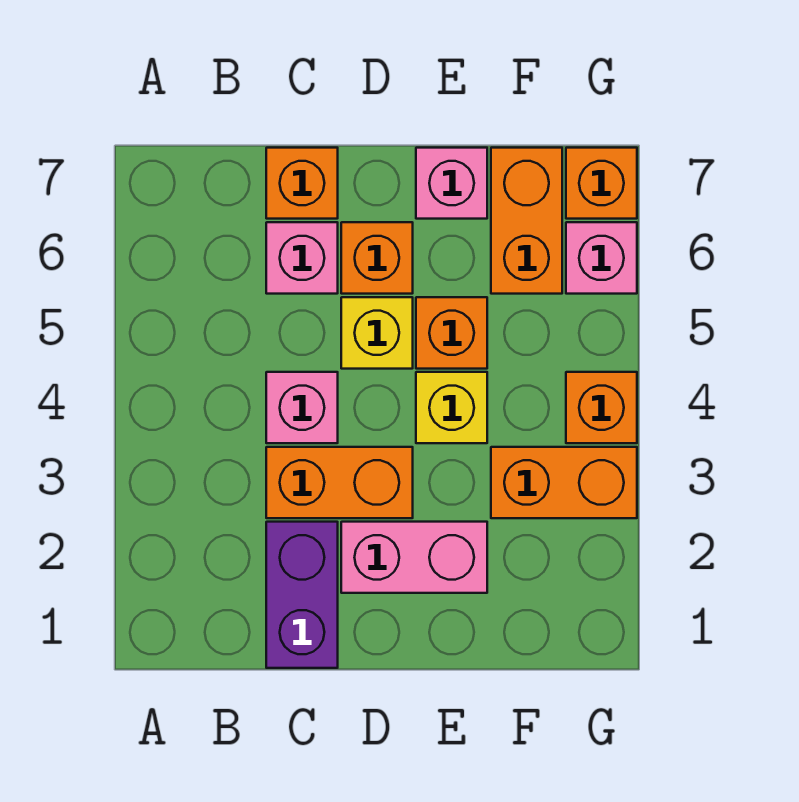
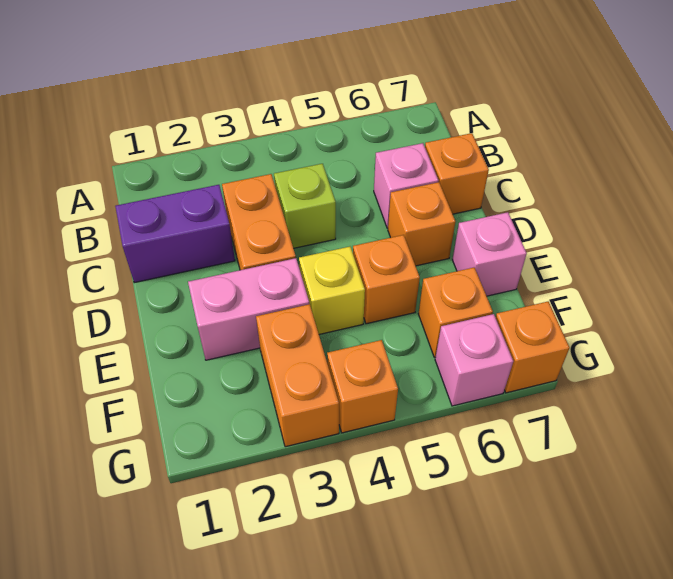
pink brick C4 level 1 -> lime brick C4 level 1
pink brick D2:E2 level 1 -> pink brick E2:E3 level 1
yellow brick D5 level 1 -> none
orange brick F6:F7 level 1 -> orange brick F6 level 1

